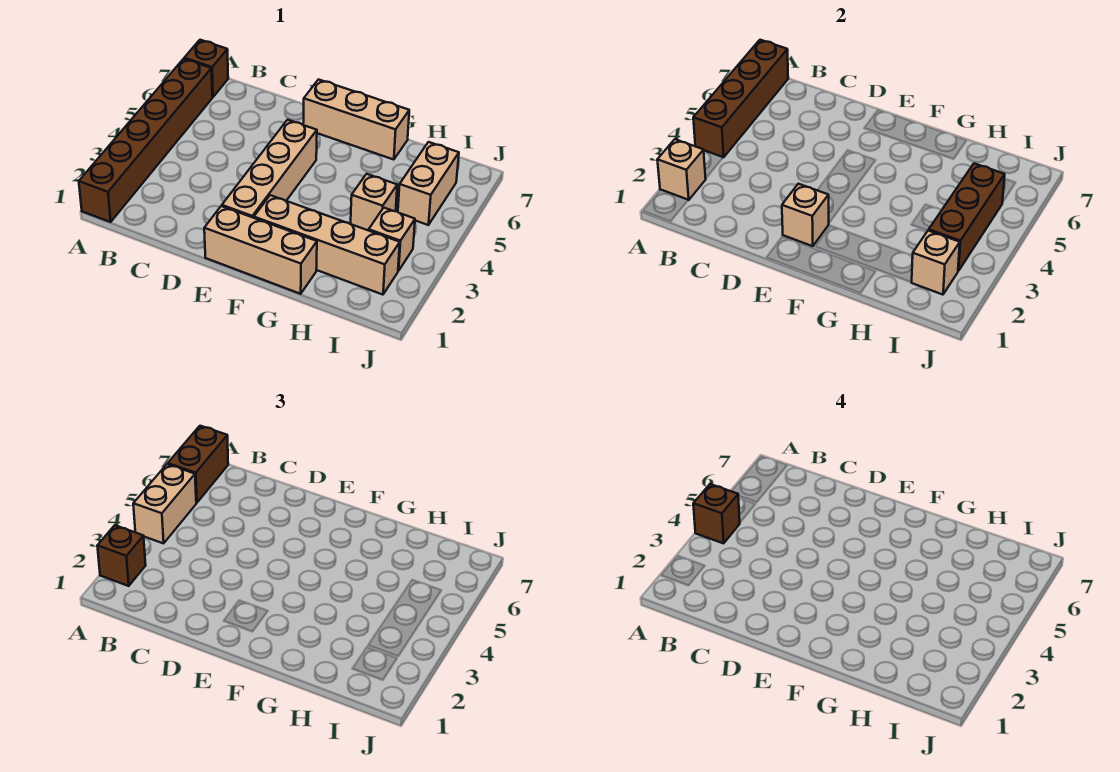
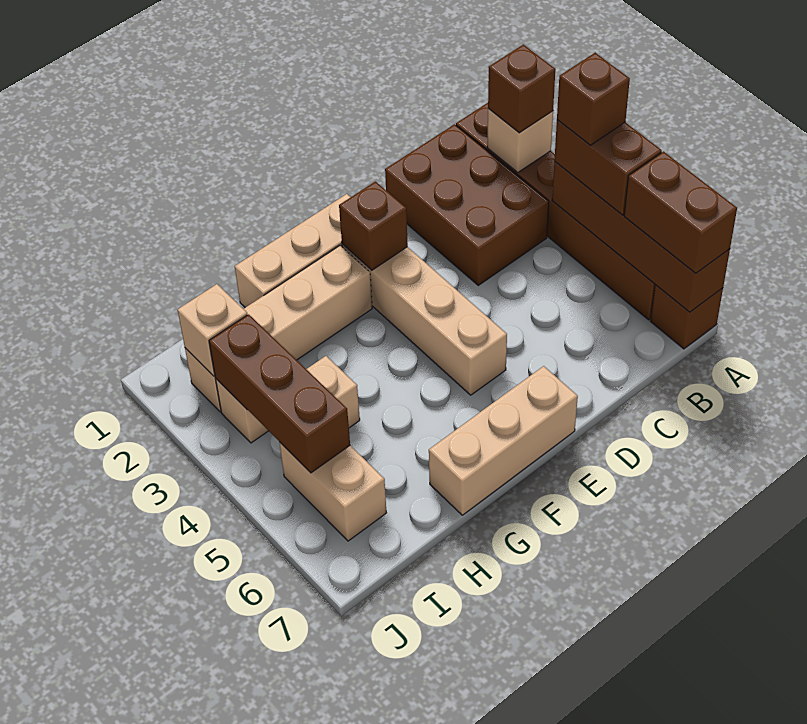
tan brick A4:A5 level 3 -> brown brick A4:A5 level 3
none -> brown brick B1:C3 level 1
tan brick E2 level 2 -> brown brick E2 level 2

